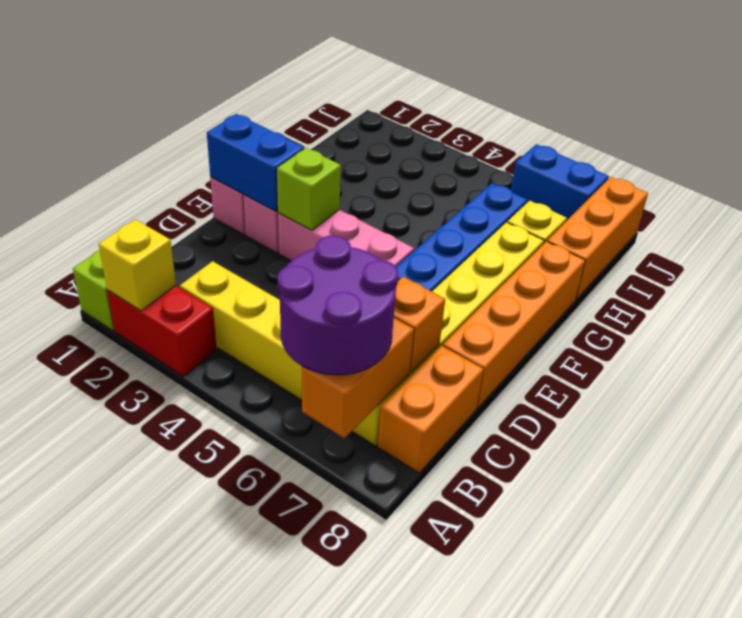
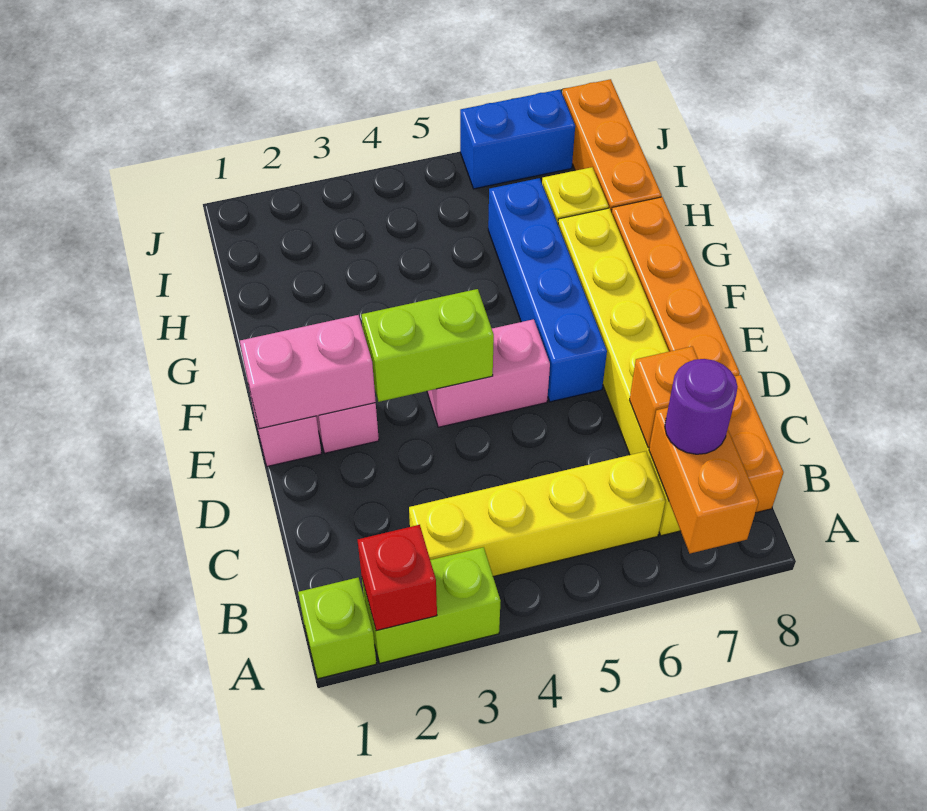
red brick A2:A3 level 1 -> lime brick A2:A3 level 1
yellow brick A2 level 2 -> red brick A2 level 2
purple round brick A6:B7 level 3 -> purple round brick B7 level 3
blue brick E1:E2 level 2 -> pink brick E1:E2 level 2
pink brick E3:E5 level 1 -> pink brick E4:E5 level 1
lime brick E3 level 2 -> lime brick E3:E4 level 2

